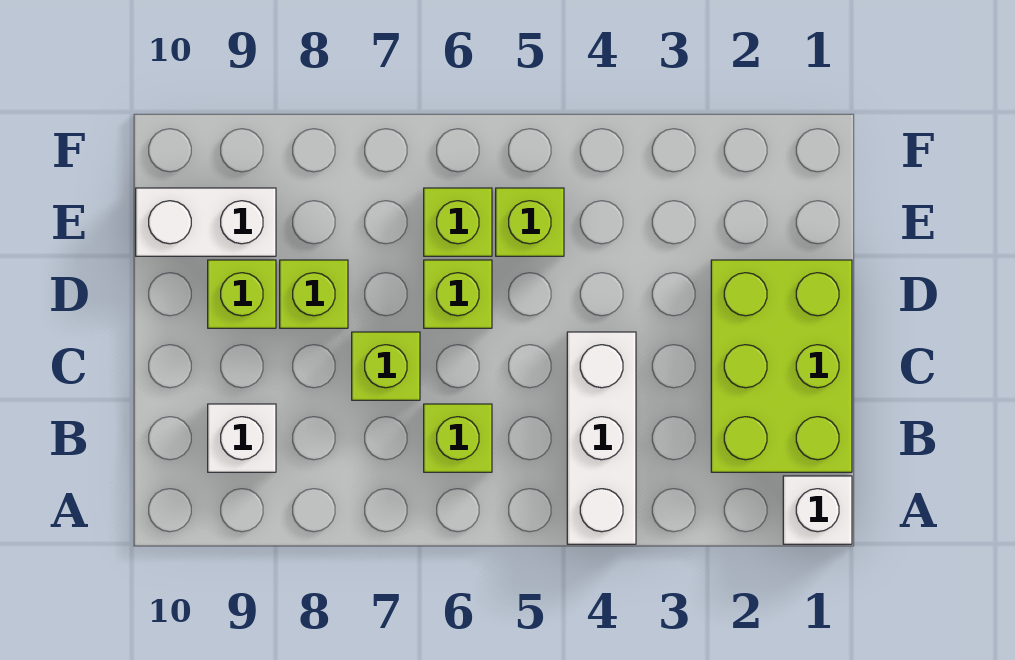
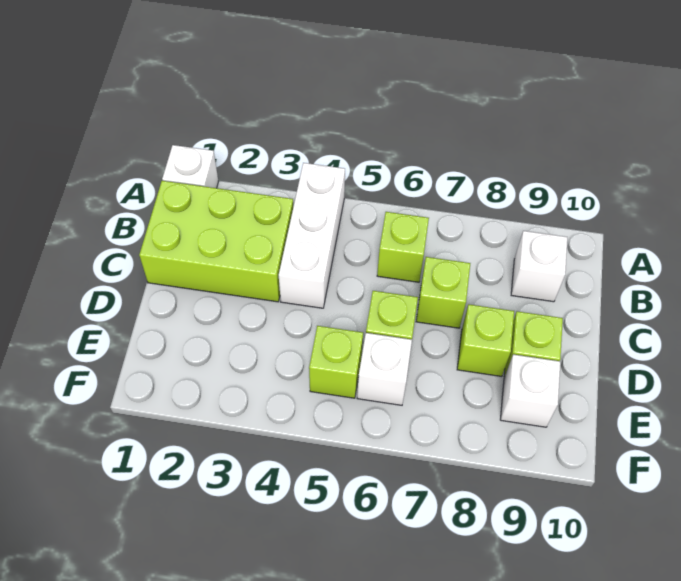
lime brick B1:D2 level 1 -> lime brick B1:C3 level 1
lime brick E6 level 1 -> white brick E6 level 1
white brick E9:E10 level 1 -> white brick E9 level 1

